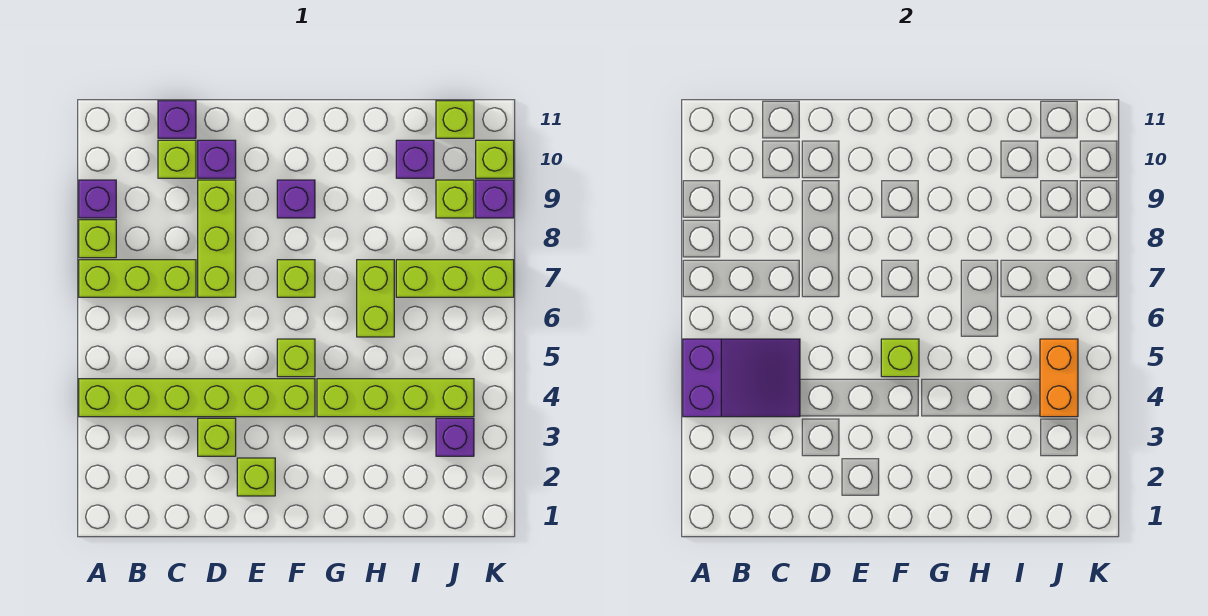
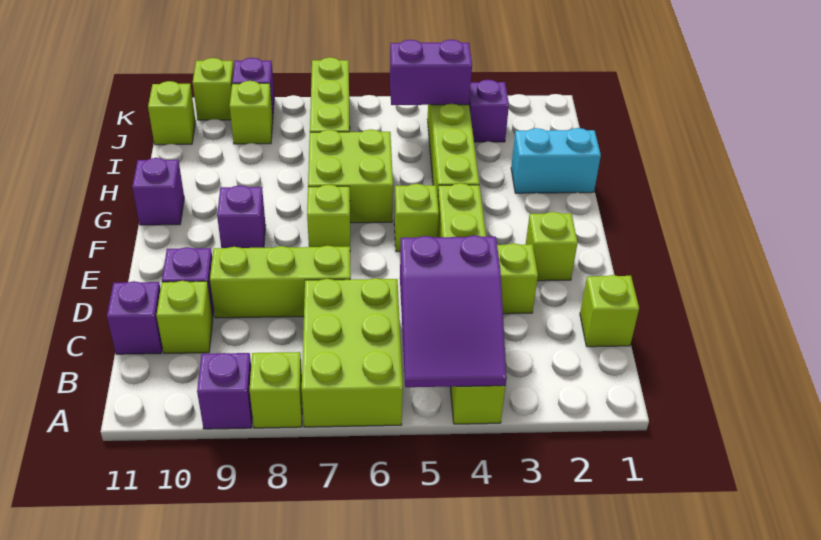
purple slope A4:C5 level 2 top A -> purple slope A4:C5 level 2 top C
lime brick A7:C7 level 1 -> lime brick A6:C7 level 1
lime brick F5 level 2 -> lime brick C1 level 1
none -> cyan brick H1:H2 level 1
lime brick H6:H7 level 1 -> lime brick G6:H7 level 1
purple brick I10 level 1 -> purple brick G11 level 1
orange brick J4:J5 level 2 -> purple brick J4:J5 level 2

